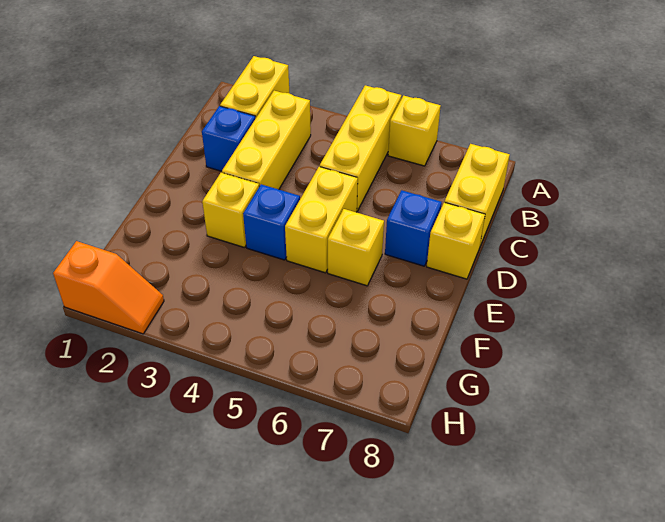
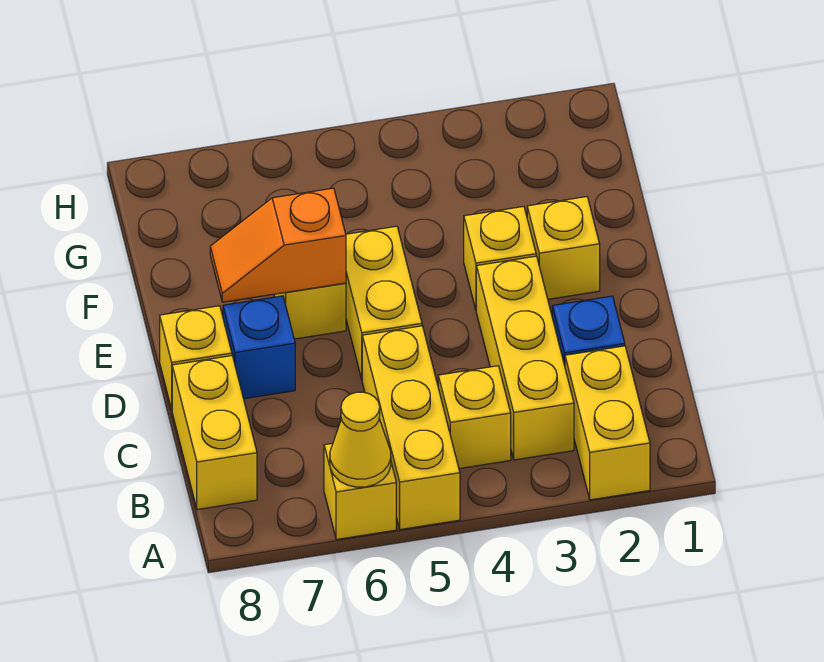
none -> yellow cone A6 level 2
none -> yellow brick B4 level 1
none -> yellow brick E2 level 1
blue brick E4 level 1 -> none
orange slope H1:H2 level 1 top 1 -> orange slope E6:E7 level 2 top 6

